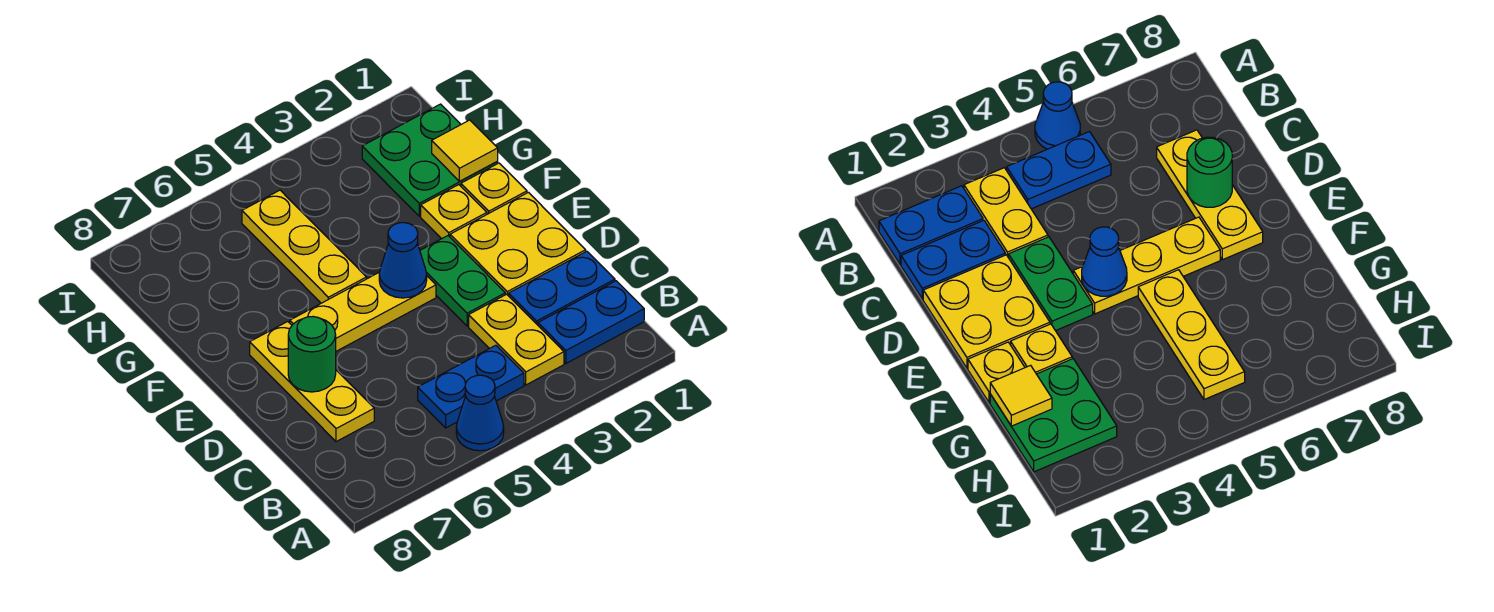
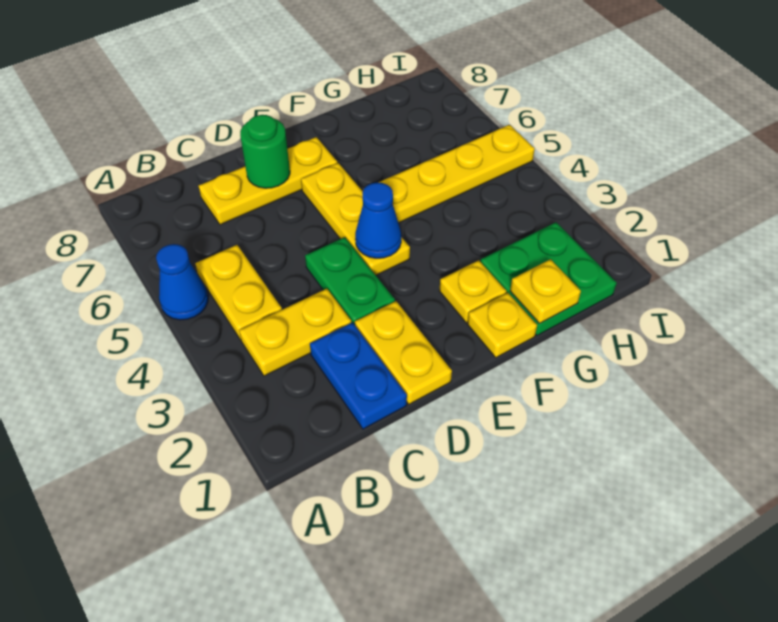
blue plate B1:B2 level 1 -> none
blue plate B4:B5 level 1 -> yellow plate B4:B5 level 1
yellow plate D1:E2 level 1 -> yellow plate D1:D2 level 1
green plate D3:E3 level 1 -> green plate D3:D4 level 1
yellow plate F5:H5 level 1 -> yellow plate F5:I5 level 1
yellow tile G1 level 2 -> yellow plate G1 level 2

